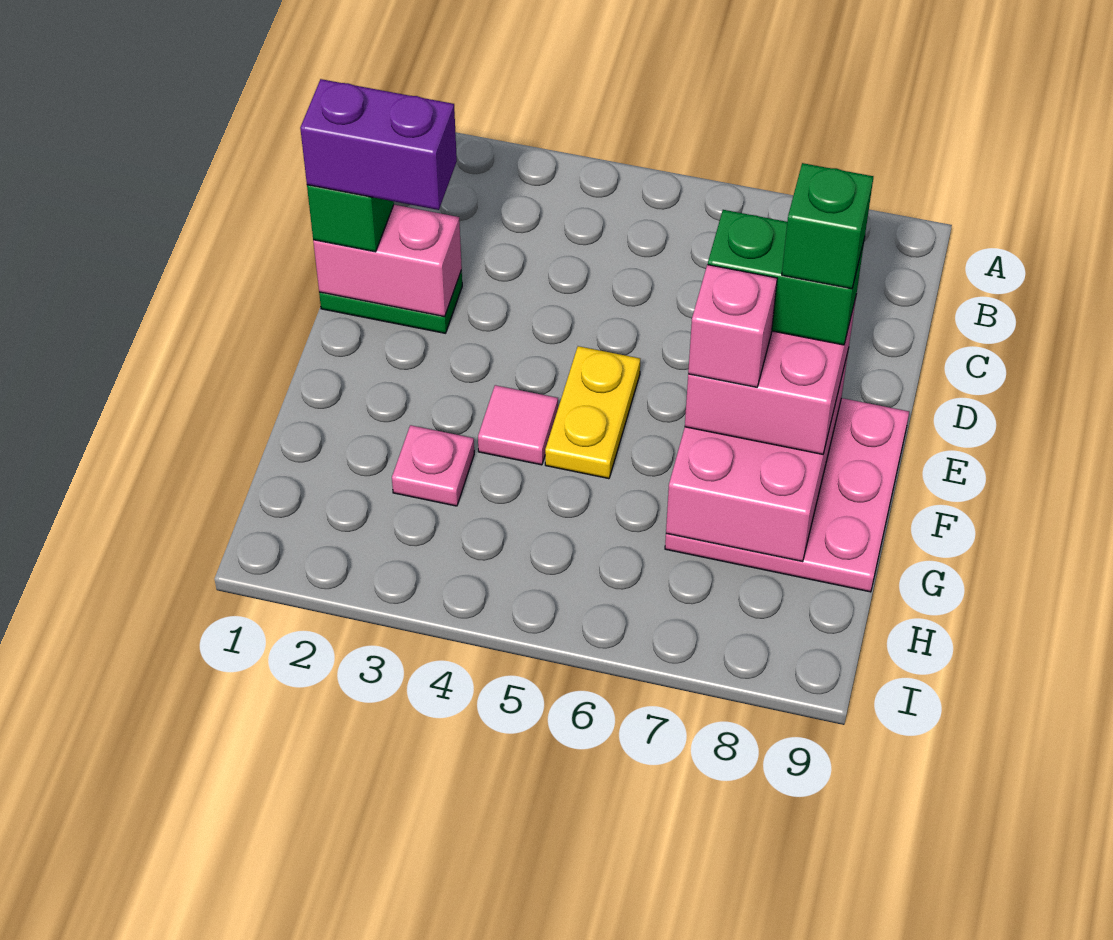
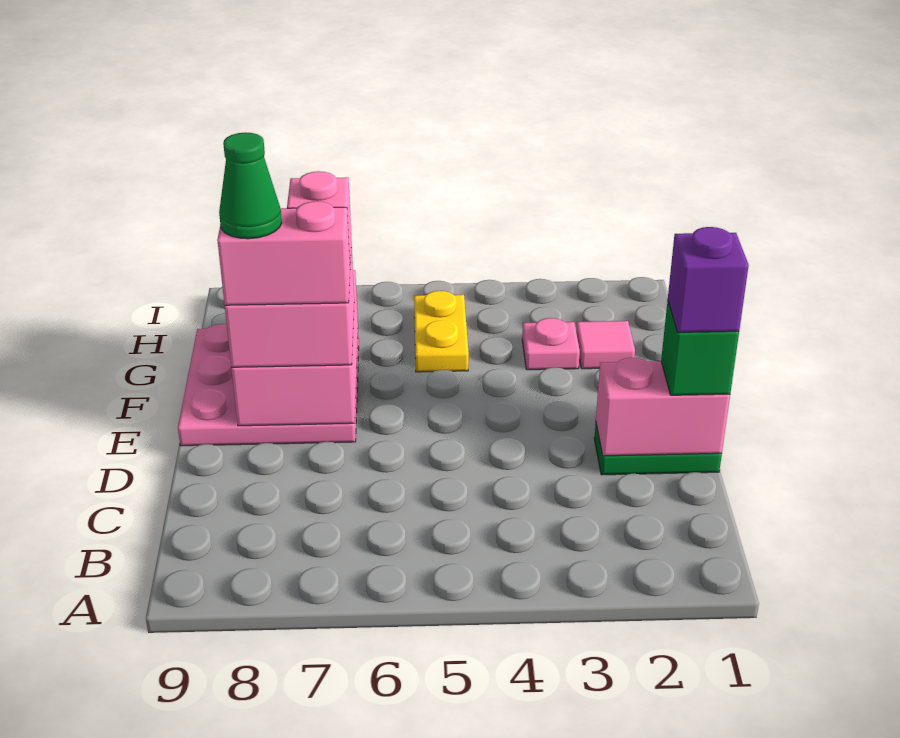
purple brick D1:D2 level 4 -> purple brick D1 level 4
yellow plate E5:F5 level 1 -> yellow plate G5:H5 level 1
green brick E7:E8 level 4 -> pink brick E7:E8 level 4
green brick E8 level 5 -> green cone E8 level 5
pink tile F4 level 1 -> pink tile G2 level 1

